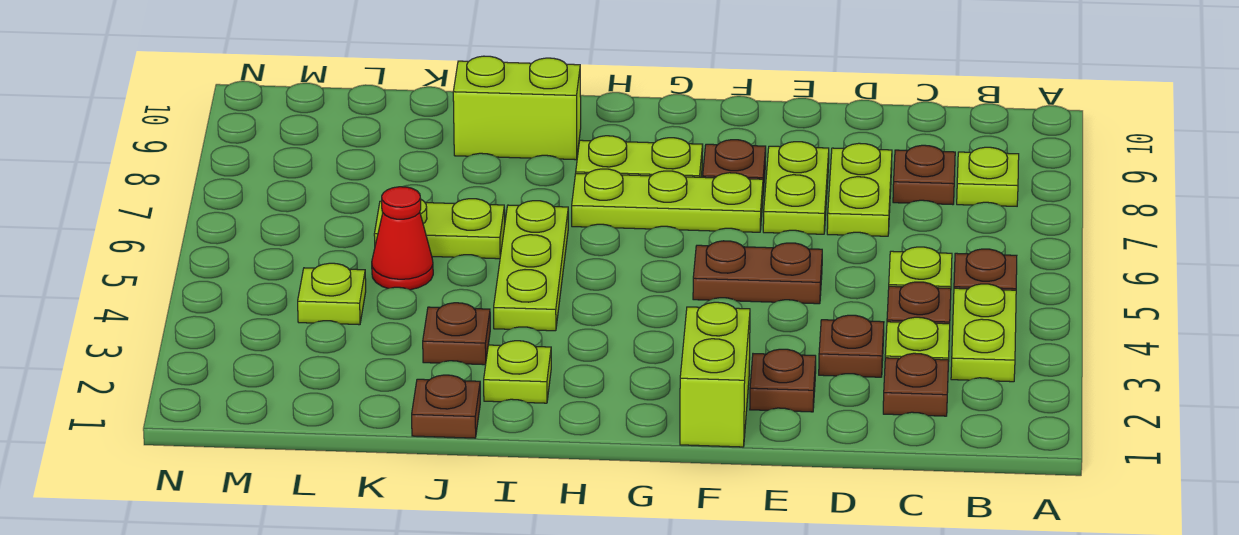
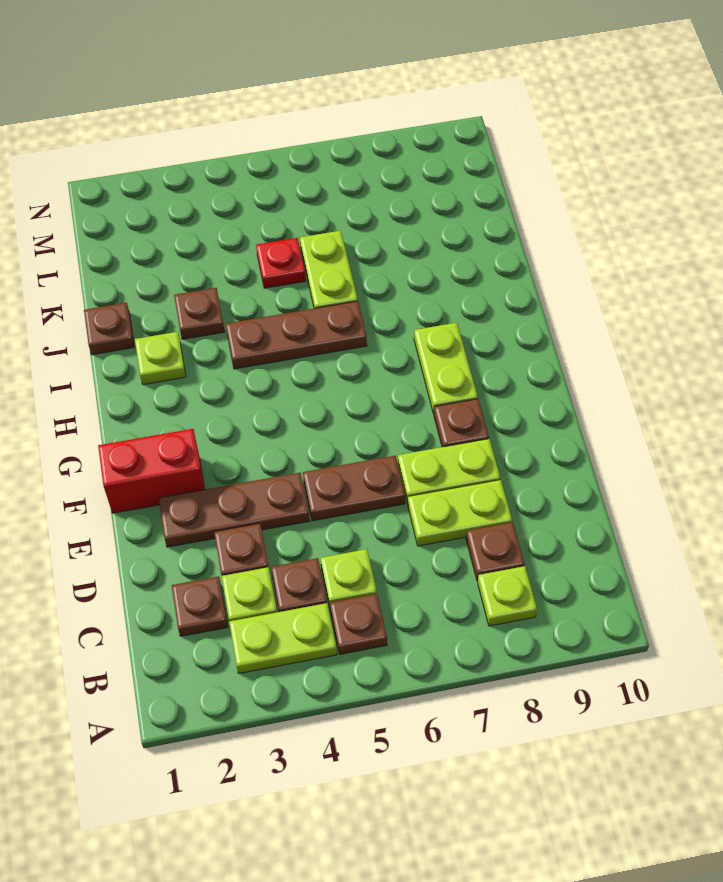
brown plate E2 level 1 -> brown plate E2:E4 level 1
brown plate E5:F5 level 1 -> brown plate E5:E6 level 1
lime brick F1:F2 level 1 -> red brick F1:F2 level 1
lime plate F7:H7 level 1 -> none
lime plate I4:I6 level 1 -> brown plate I4:I6 level 1
lime brick I9:J9 level 1 -> none
red cone K5 level 1 -> red plate K5 level 1
lime plate L4 level 1 -> none

